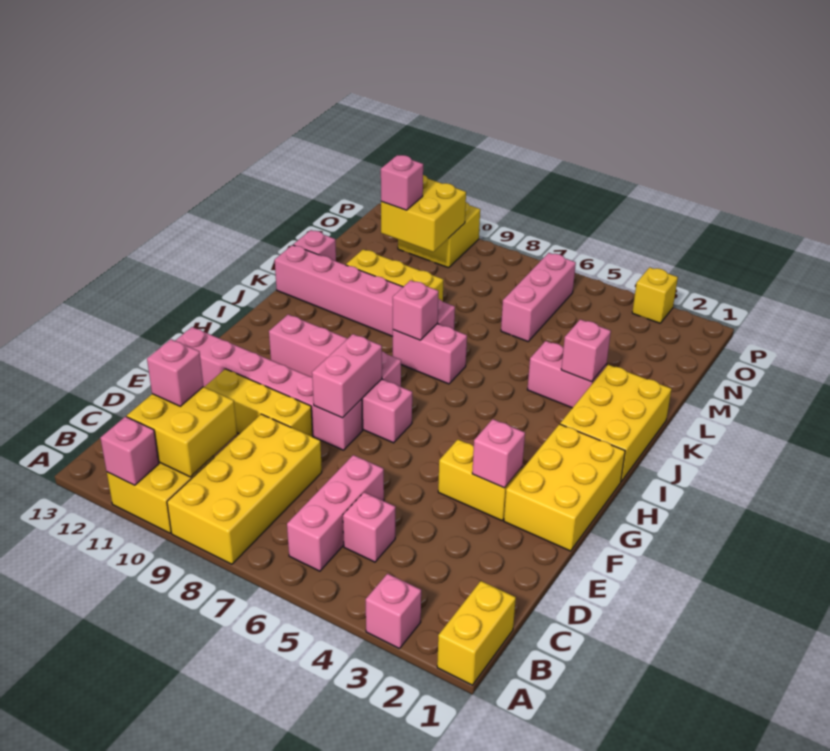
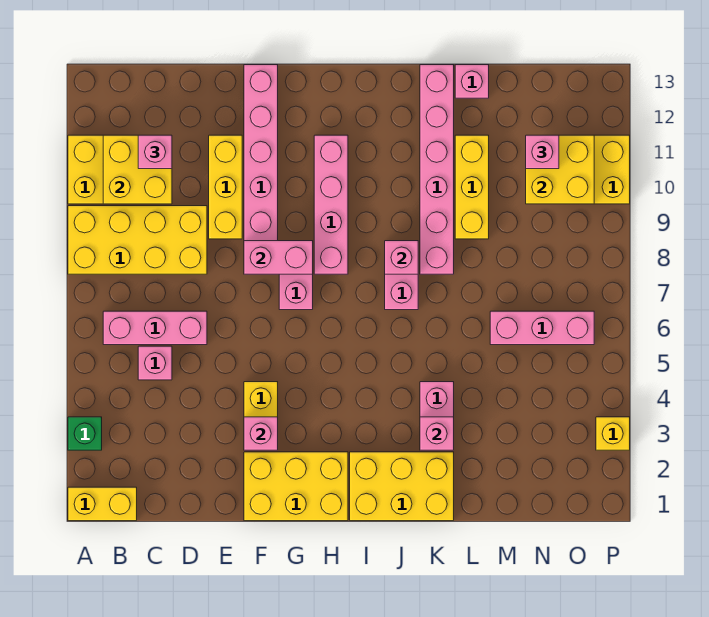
pink brick A3 level 1 -> green brick A3 level 1
pink brick A11 level 2 -> none

